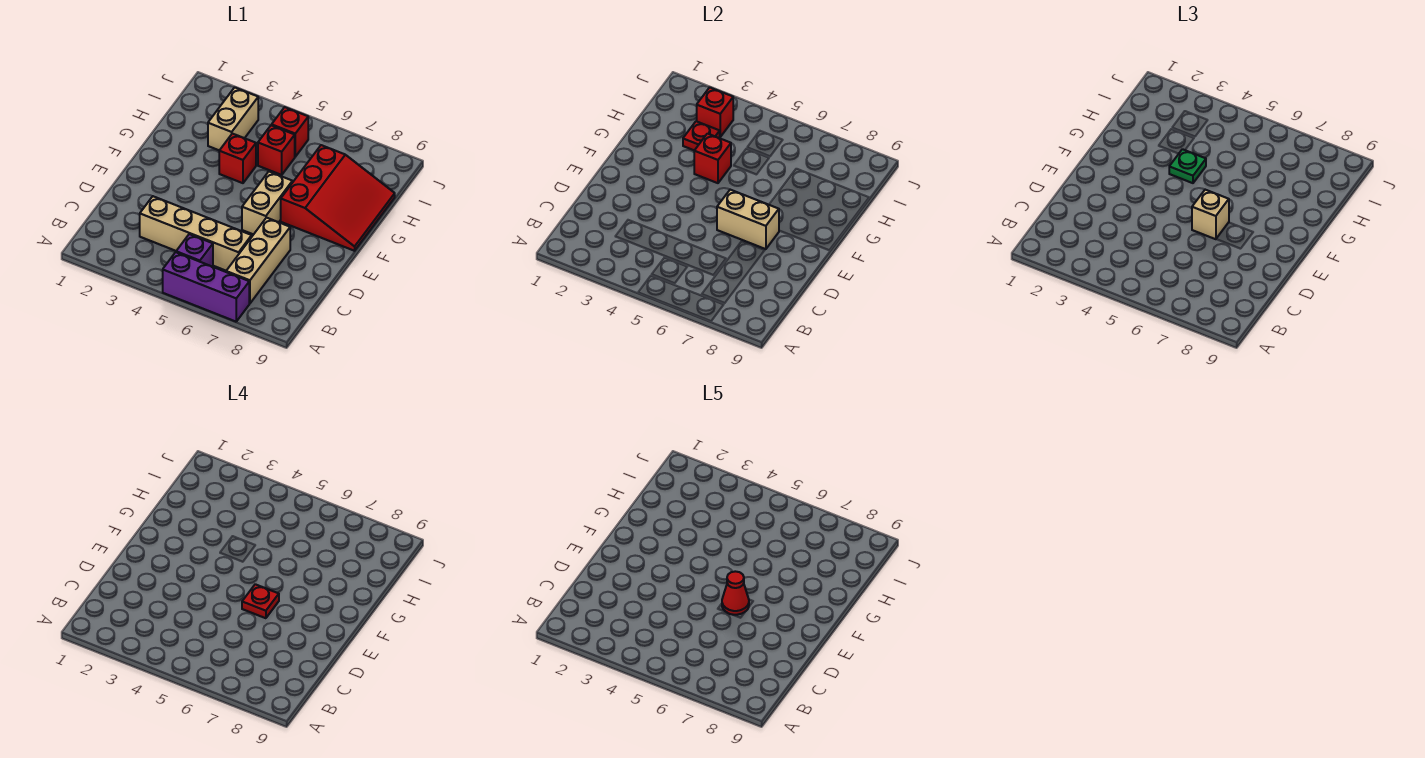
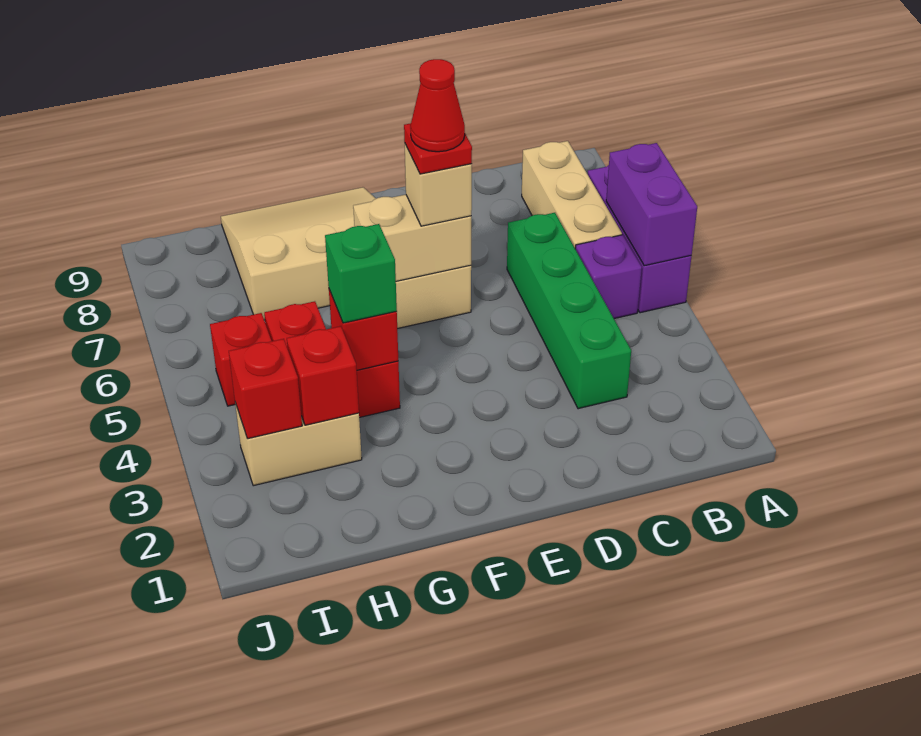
none -> purple brick A5:A6 level 2
tan brick B7:D7 level 1 -> tan brick B6:B8 level 1
tan brick C3:C6 level 1 -> green brick C3:C6 level 1
tan brick E6:E7 level 2 -> tan brick E6:F6 level 2
red slope F7:H9 level 1 top 7 -> tan slope F7:H9 level 1 top 7
green plate G4 level 3 -> green brick G4 level 3
red plate H3 level 2 -> red brick H3 level 2

